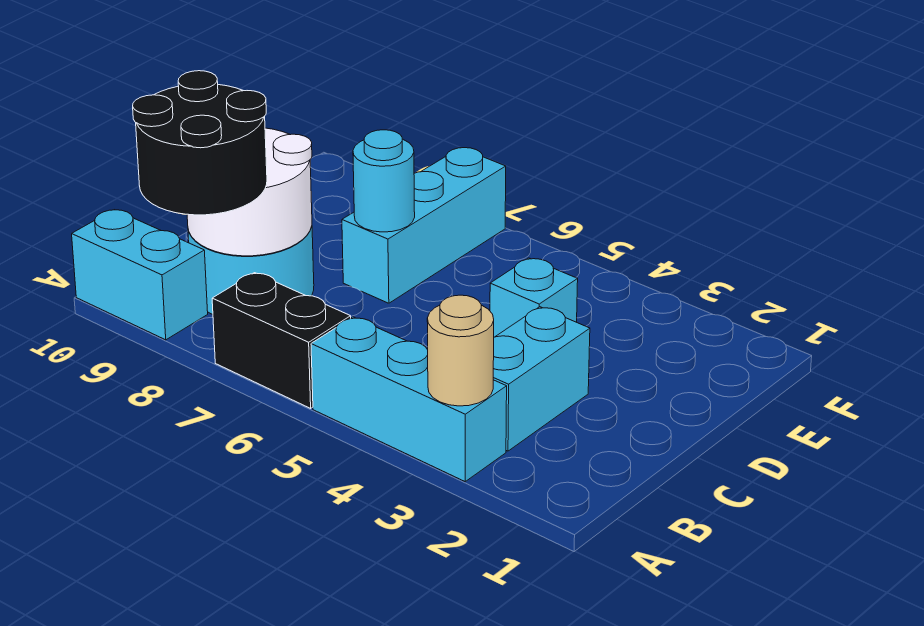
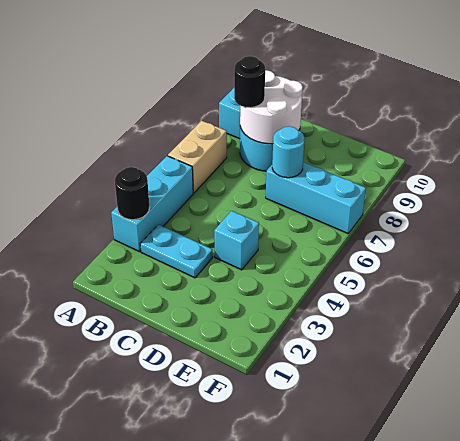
tan round brick A3 level 2 -> black round brick A3 level 2
black brick A6:A7 level 1 -> tan brick A6:A7 level 1
black round brick A8:B9 level 3 -> black round brick B8 level 3
cyan brick B3:C3 level 1 -> cyan plate B3:C3 level 1

